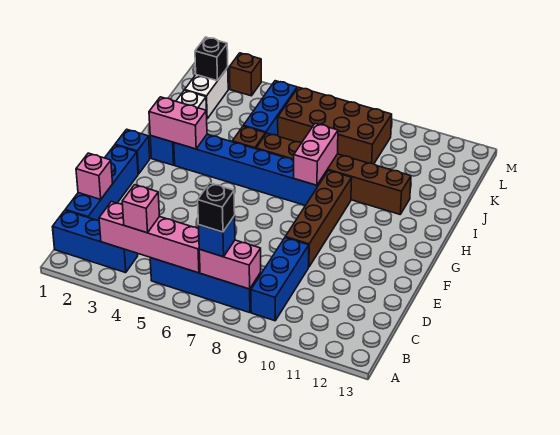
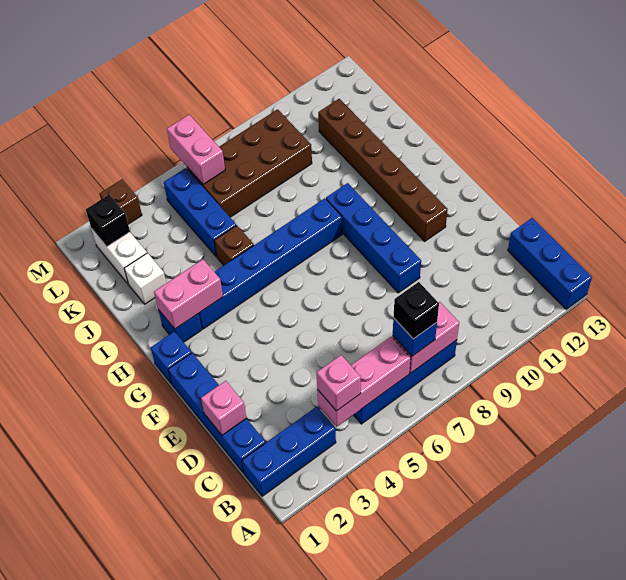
pink brick B3:B6 level 2 -> pink brick B4:B6 level 2
blue brick B9:D9 level 1 -> blue brick A13:C13 level 1
brown brick E9:H9 level 1 -> blue brick E9:H9 level 1
pink brick H8:I8 level 2 -> pink brick L6:M6 level 2
brown brick I6:I11 level 1 -> brown brick F11:K11 level 1

